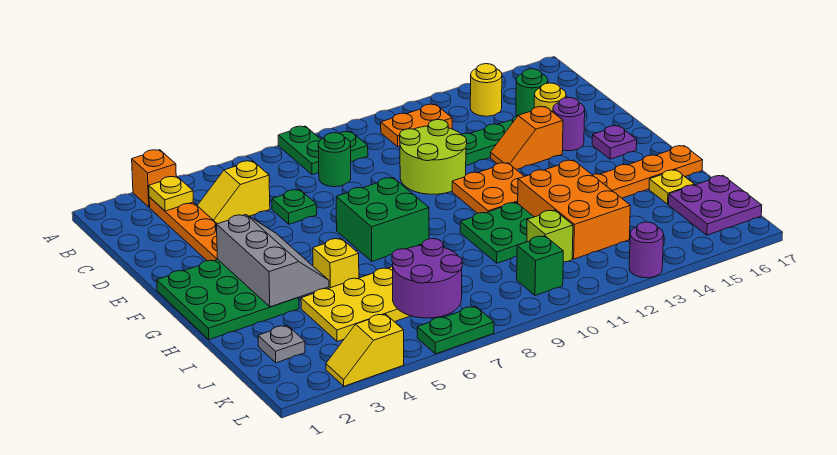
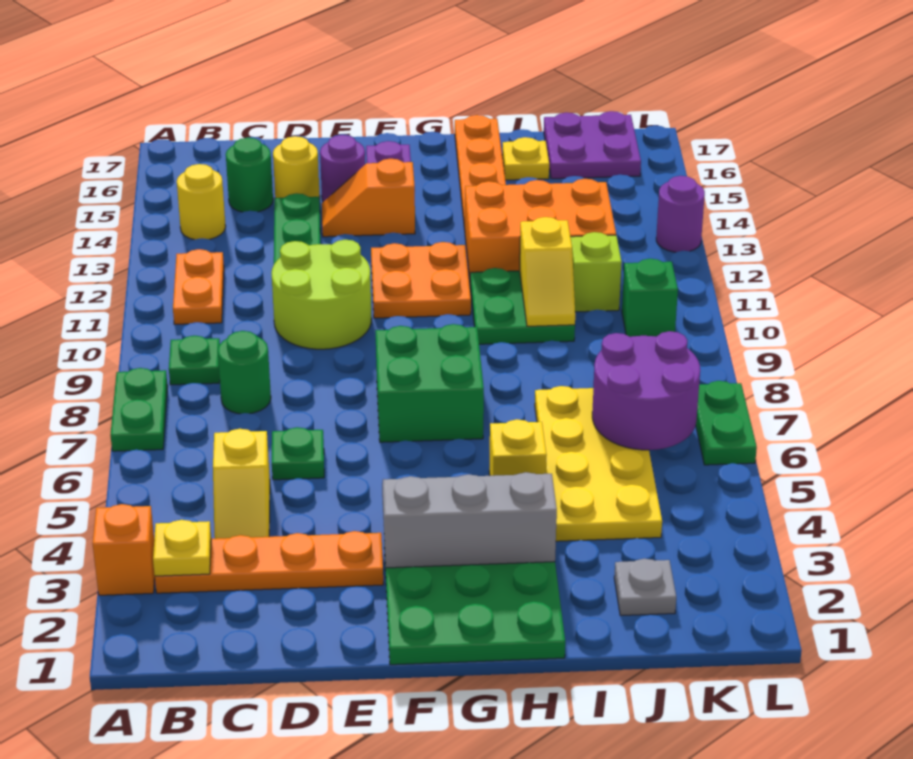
green plate A8:B8 level 1 -> green plate A7:A8 level 1
orange slope E13:E14 level 1 top 14 -> orange slope E14:F14 level 1 top F
yellow slope L3:L4 level 1 top 4 -> yellow slope I10:I11 level 2 top 11

